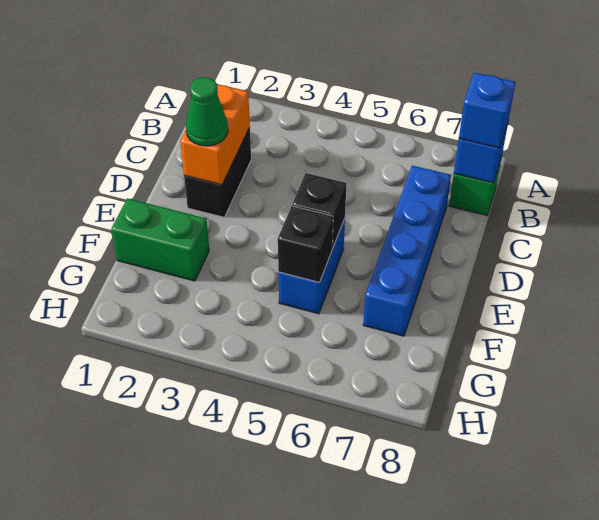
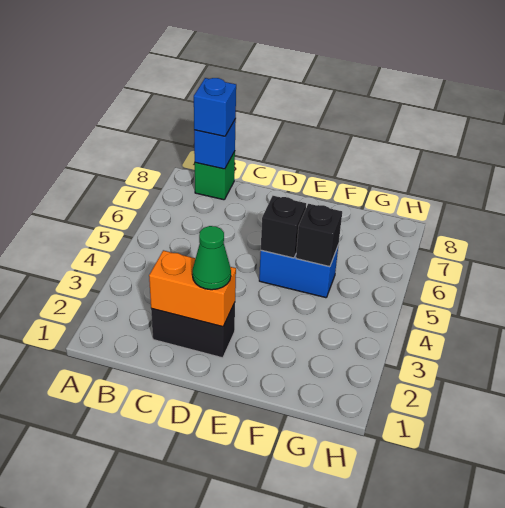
blue brick C7:F7 level 1 -> none
green brick F1:F2 level 1 -> none

